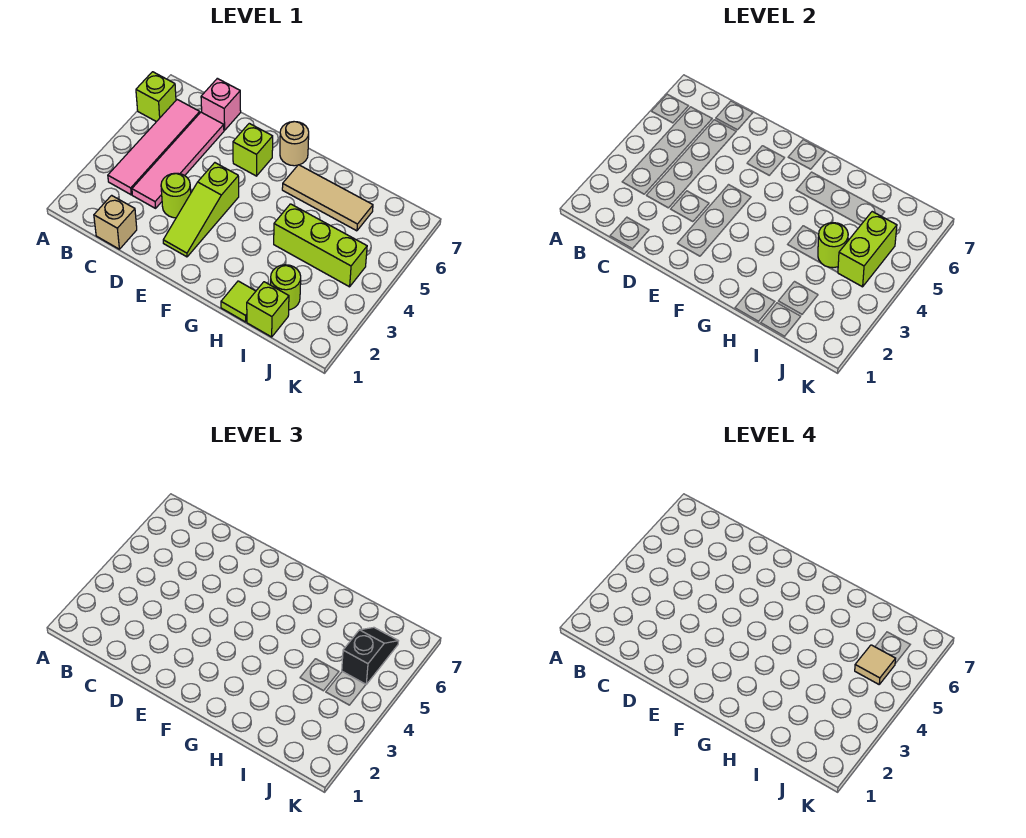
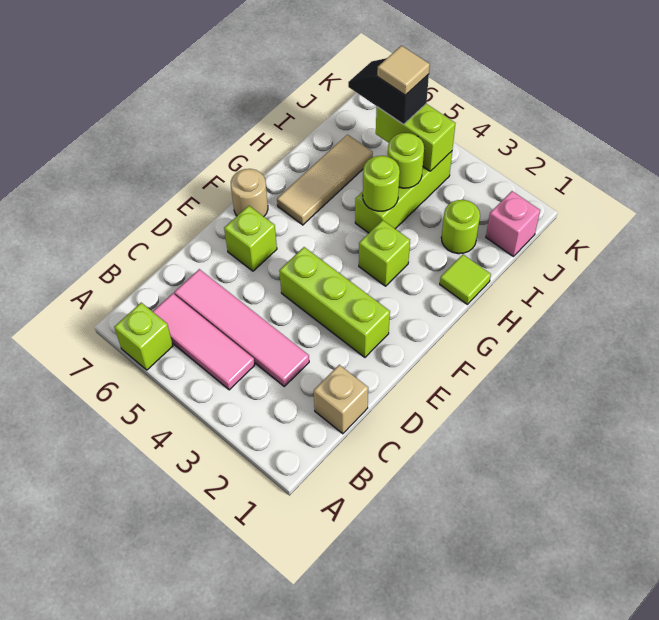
pink tile B3:B6 level 1 -> pink tile B4:B6 level 1
pink brick C7 level 1 -> pink brick J1 level 1
lime round brick D3 level 1 -> lime round brick H4 level 2
lime slope E2:E4 level 1 top 4 -> lime brick E2:E4 level 1
lime brick I1 level 1 -> lime brick G3 level 1

